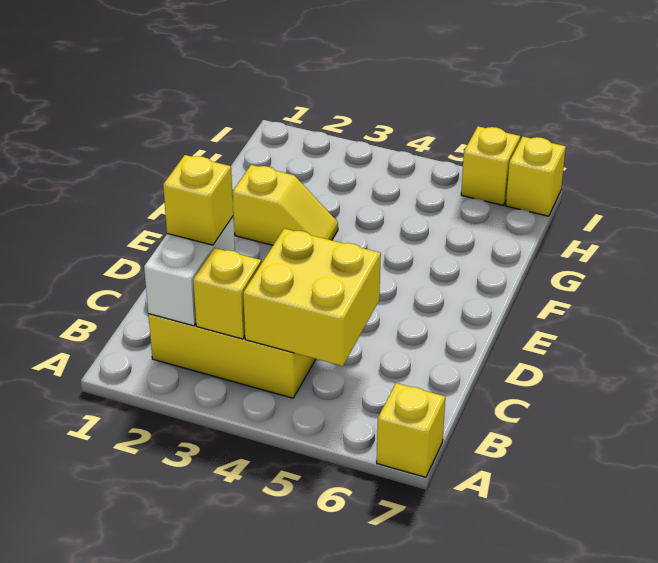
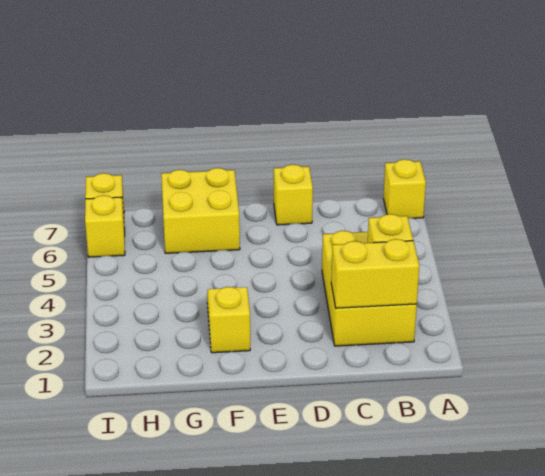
white brick B2:C2 level 2 -> yellow brick B2:C2 level 2
yellow brick B4:C5 level 2 -> yellow brick F6:G7 level 1
yellow brick C2 level 3 -> yellow brick D7 level 1

